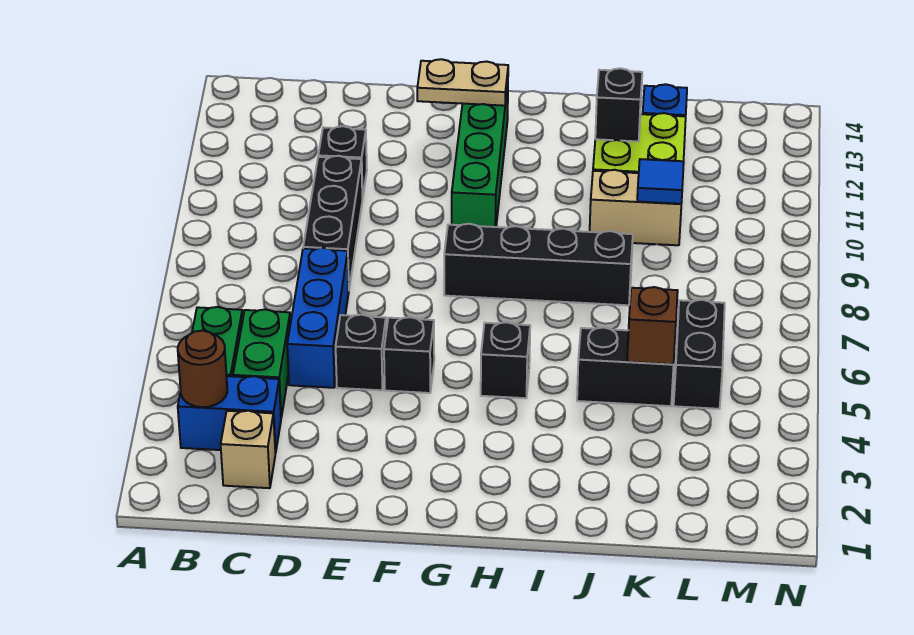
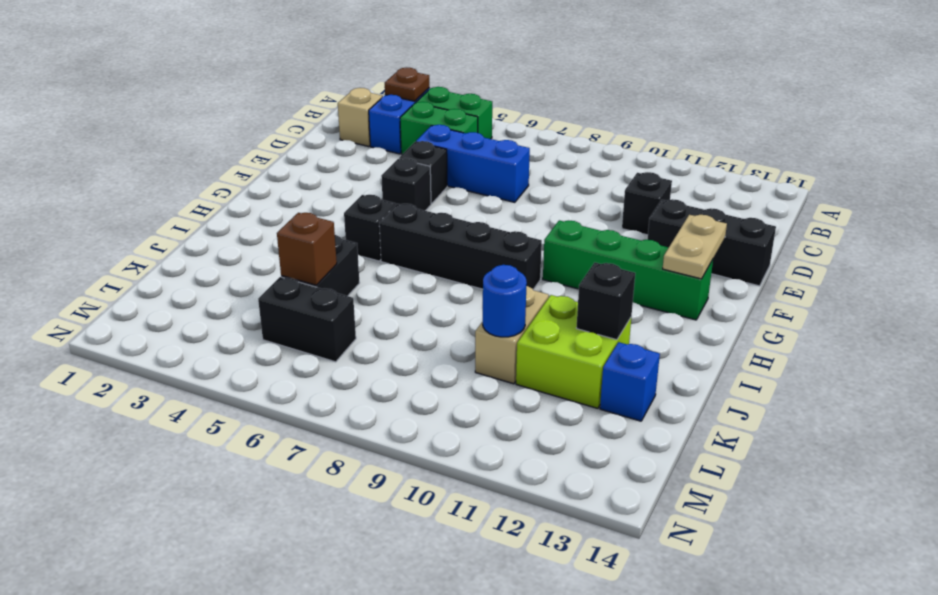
brown round brick B3 level 2 -> brown plate B3 level 2
black brick D8:D10 level 1 -> black brick E12:E14 level 1
black brick G8:J8 level 1 -> black brick H6:H9 level 1
blue tile K10 level 2 -> blue round brick K10 level 2

